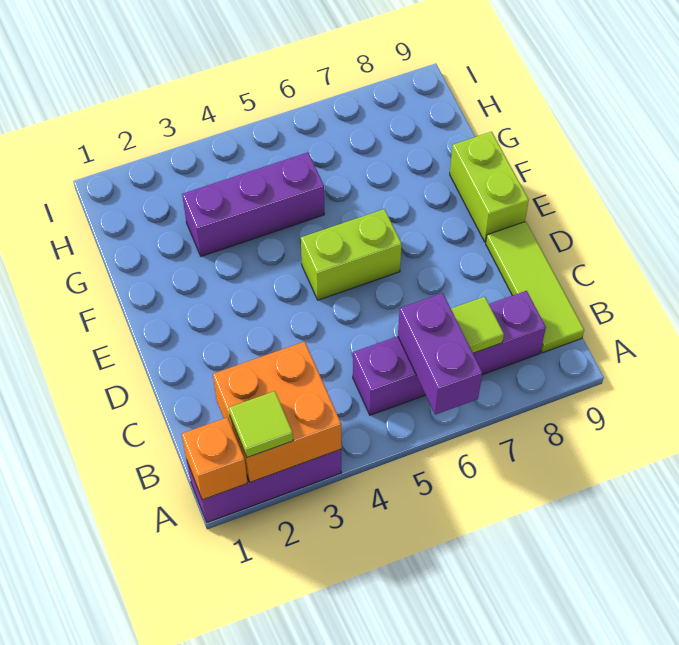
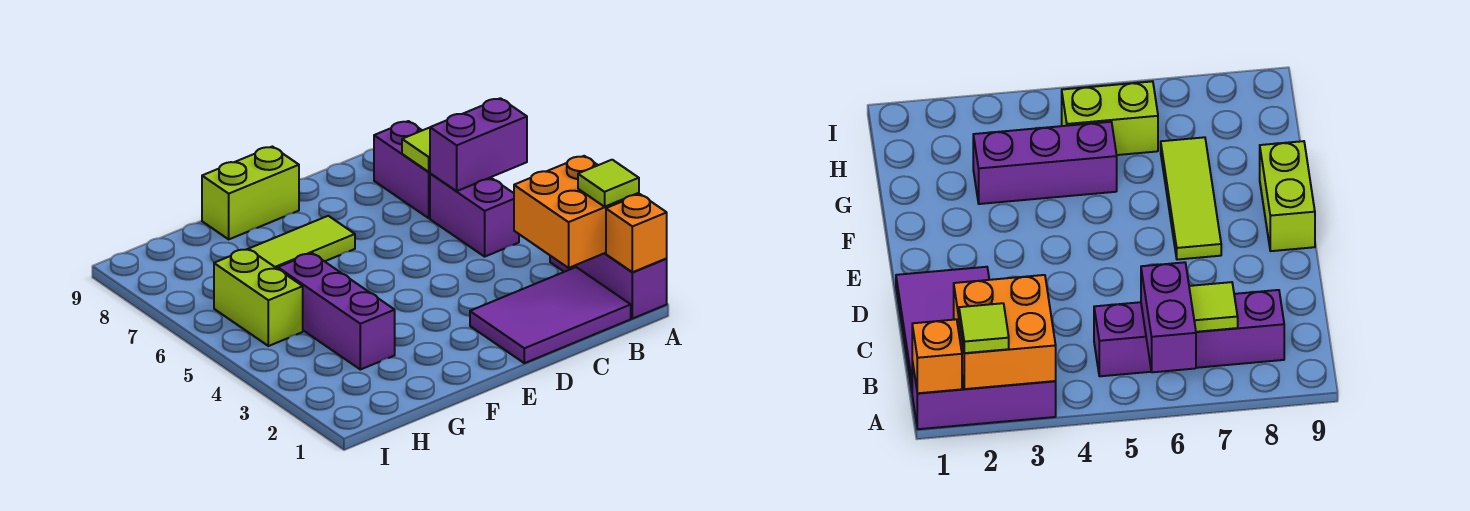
none -> purple tile B1:D2 level 1
lime tile B9:D9 level 1 -> lime tile E7:G7 level 1
lime brick E5:E6 level 1 -> lime brick H5:H6 level 1

